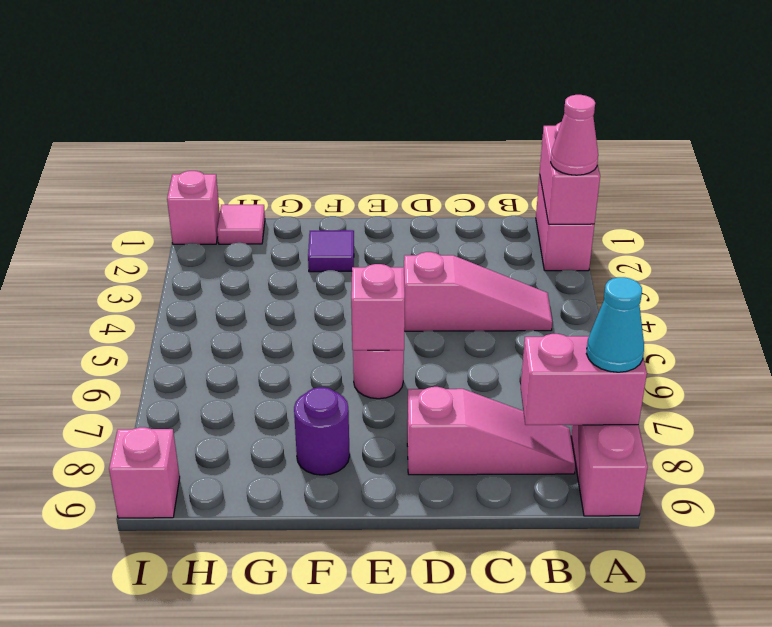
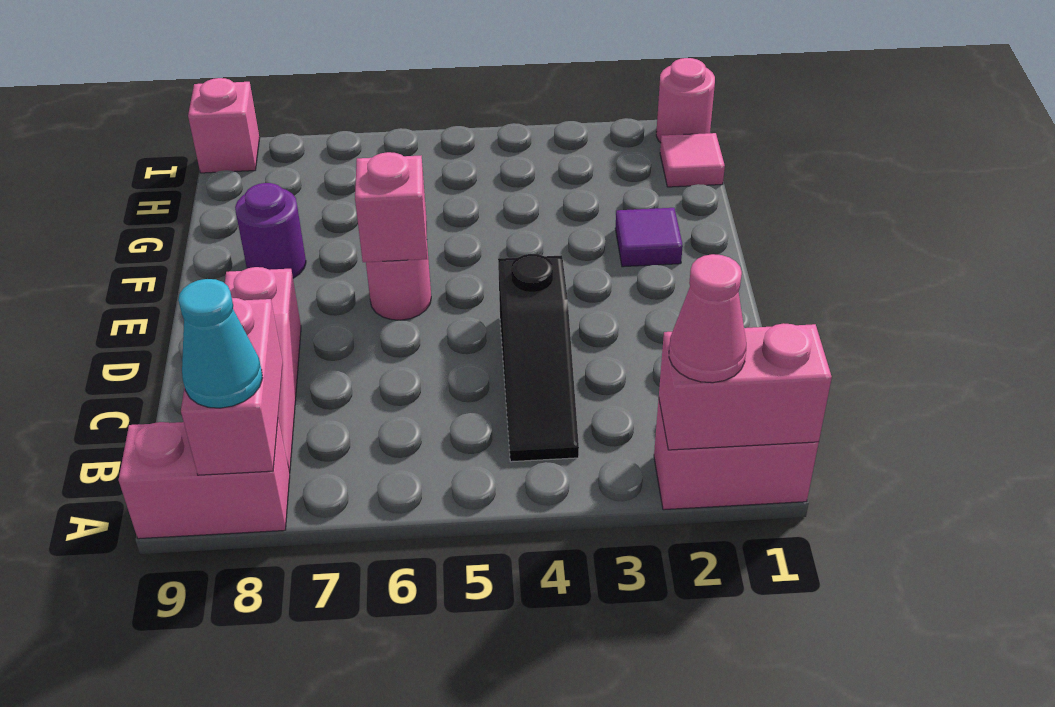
pink slope B4:D4 level 1 top D -> black slope B4:D4 level 1 top D
pink brick I1 level 1 -> pink round brick I1 level 1

